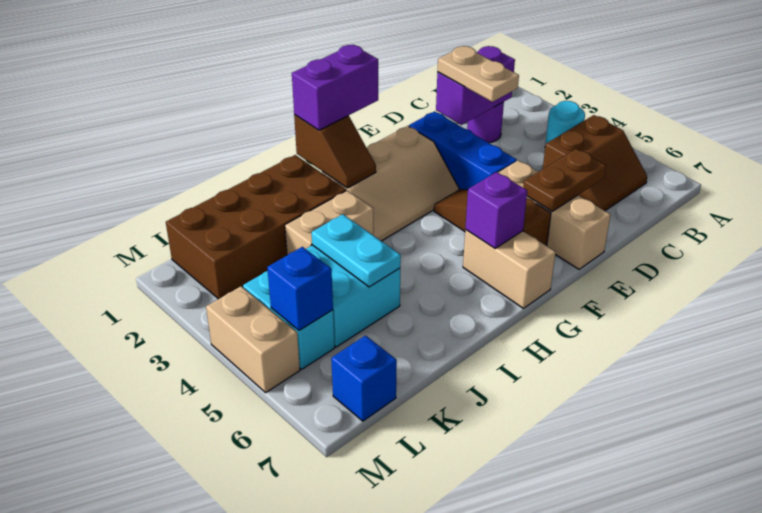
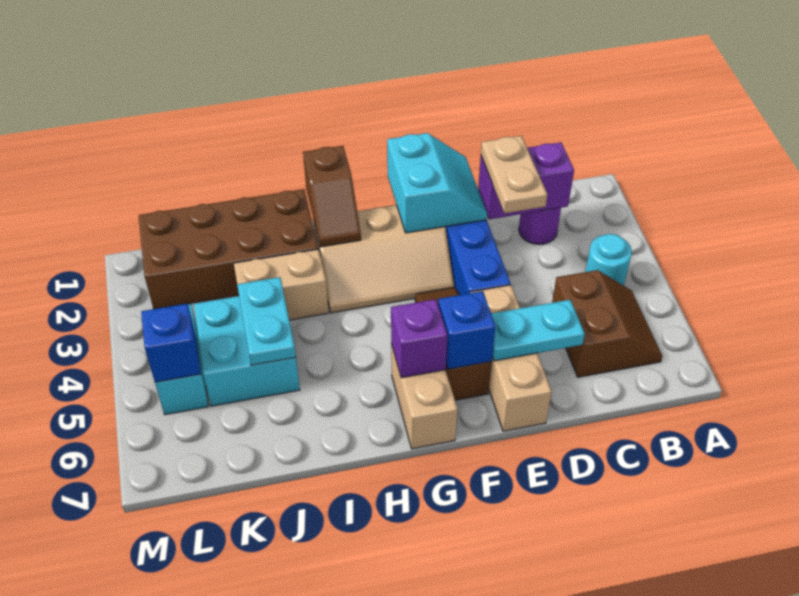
brown slope B5:C6 level 1 top 5 -> brown slope B5:C6 level 1 top C
brown plate D6:E6 level 2 -> cyan plate D6:E6 level 2
none -> cyan slope E1:F2 level 2 top F
purple brick G1:H1 level 3 -> none
blue brick L7 level 1 -> blue brick F6 level 2
tan brick M4:M5 level 1 -> none

